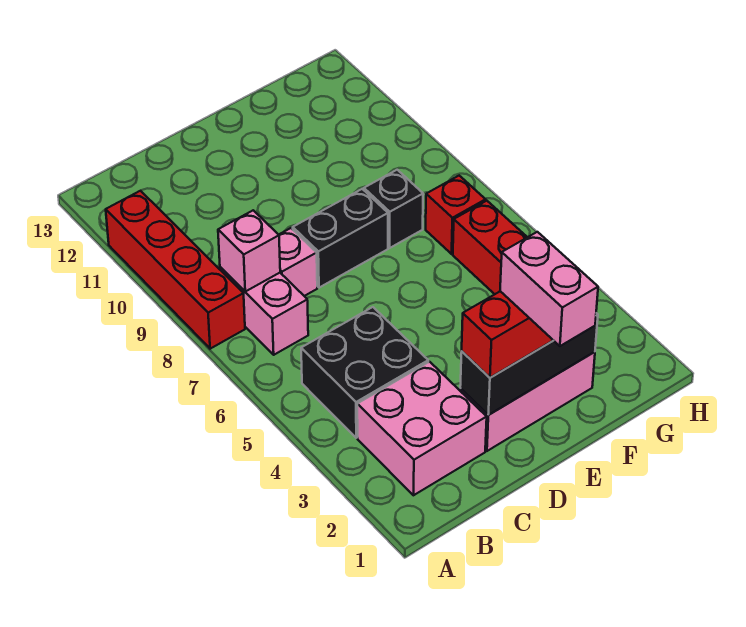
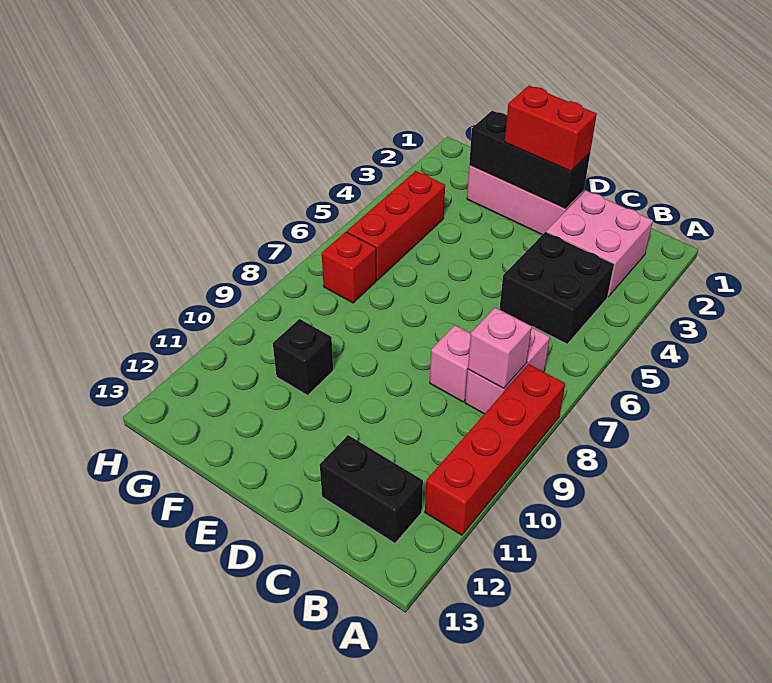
black brick D8:E8 level 1 -> black brick B12:C12 level 1
pink brick E1:E2 level 4 -> none
black brick F8 level 1 -> black brick F10 level 1

